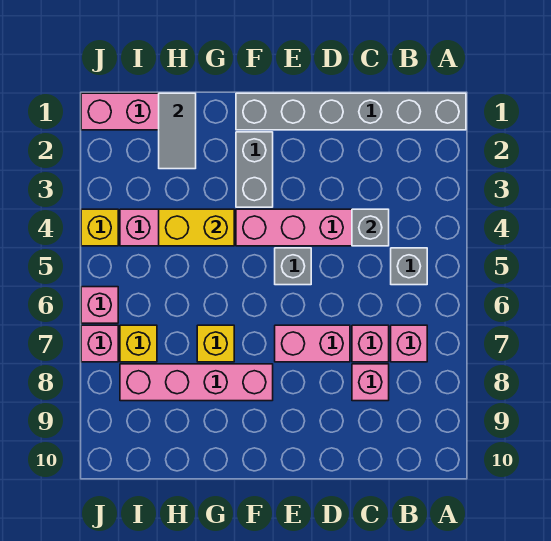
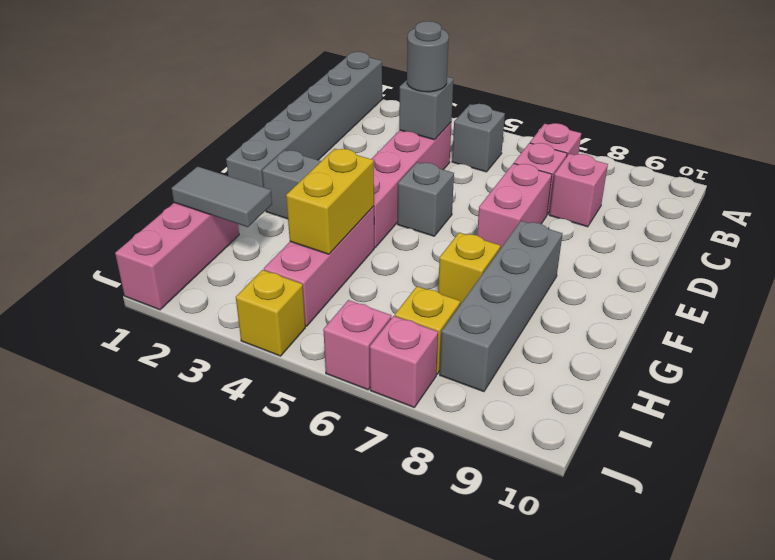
none -> grey round brick C4 level 3
pink brick F8:I8 level 1 -> grey brick F8:I8 level 1

